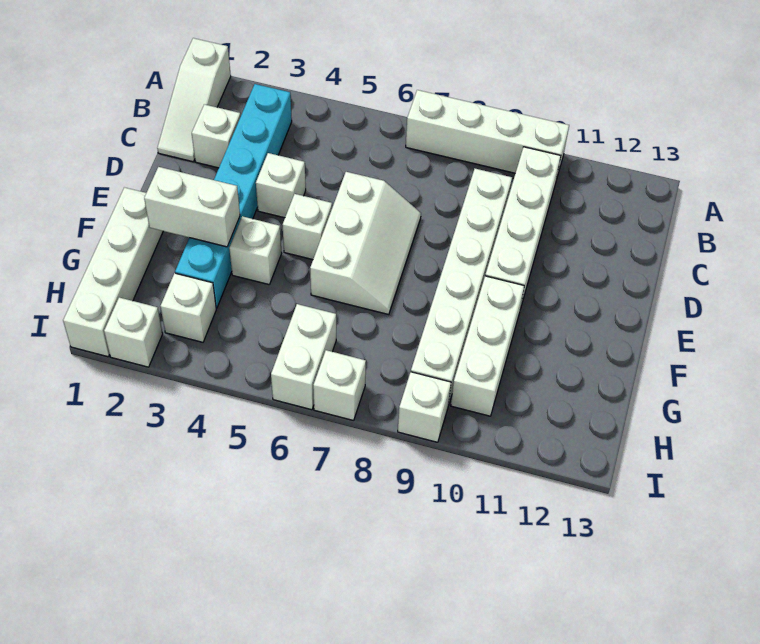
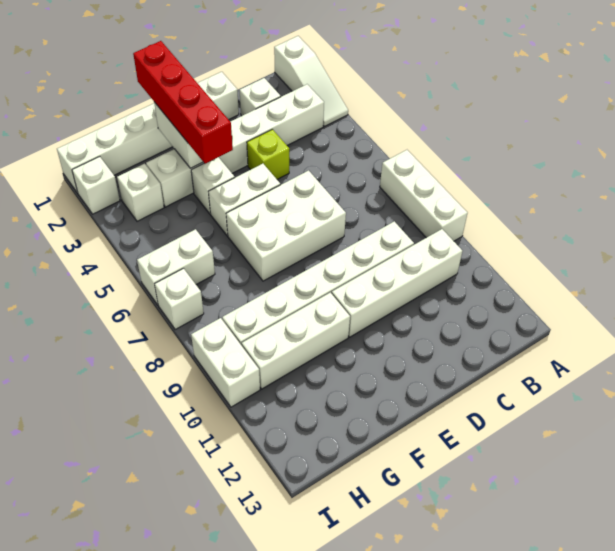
white slope A1:C1 level 1 top A -> white slope A1:A3 level 1 top 1
white brick A7:A10 level 1 -> white brick A7:A9 level 1
cyan brick B3:G3 level 1 -> white brick B3:G3 level 1
white brick D4 level 1 -> lime brick D4 level 1
white slope D6:F7 level 1 top 6 -> white brick D6:F7 level 1
white brick E5 level 1 -> white brick E5:F5 level 1
white brick F1:I1 level 1 -> white brick D1:I1 level 1
none -> red brick F1:F4 level 3
white brick I9 level 1 -> white brick I9:I10 level 1

